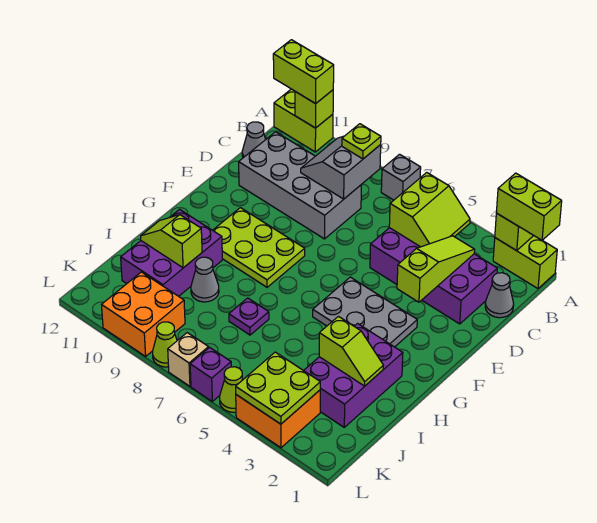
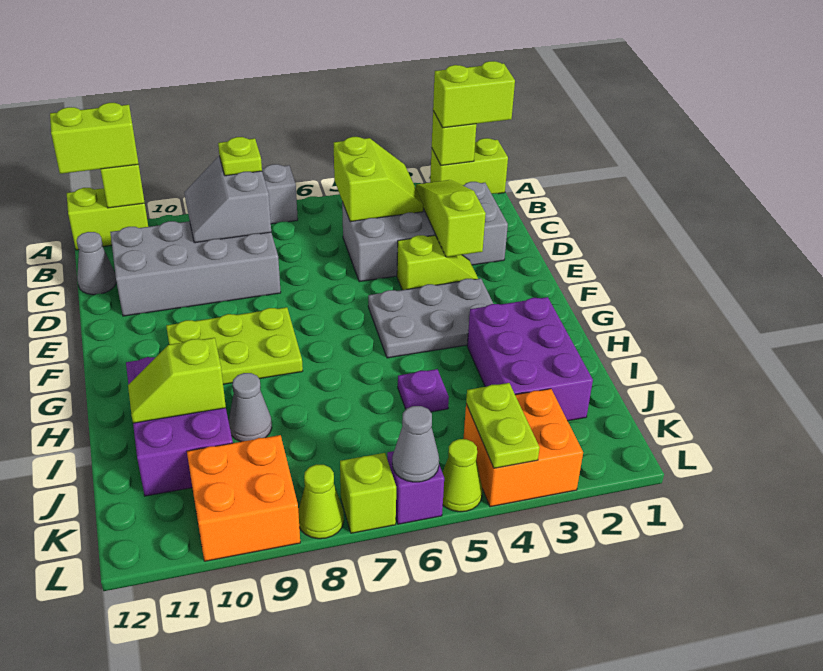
grey cone C1 level 1 -> grey cone L6 level 2
purple brick C2:D5 level 1 -> grey brick C2:D5 level 1
lime slope I2:I3 level 2 top 3 -> lime slope E3:E4 level 1 top 4
purple plate I7 level 1 -> purple plate I5 level 1
lime plate K3:L4 level 2 -> lime plate K4:L4 level 2
tan brick L7 level 1 -> lime brick L7 level 1

